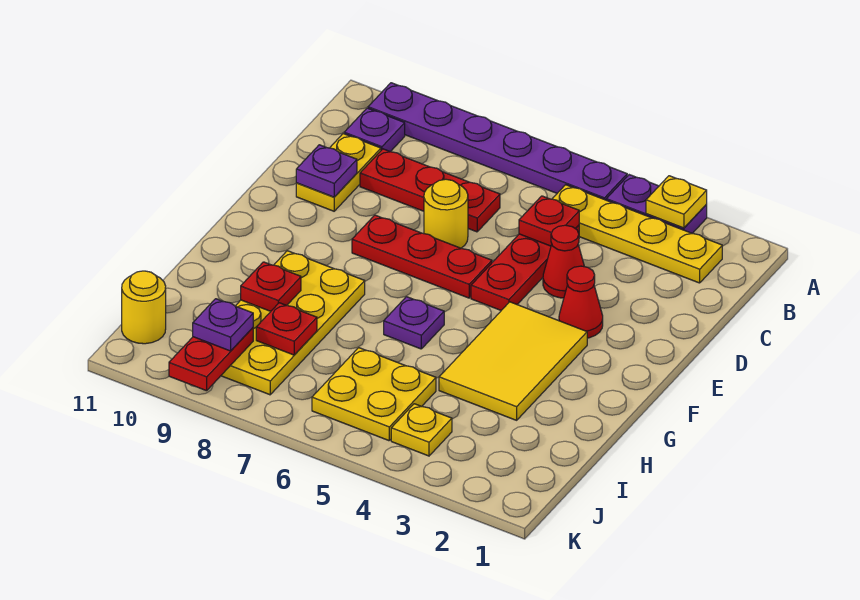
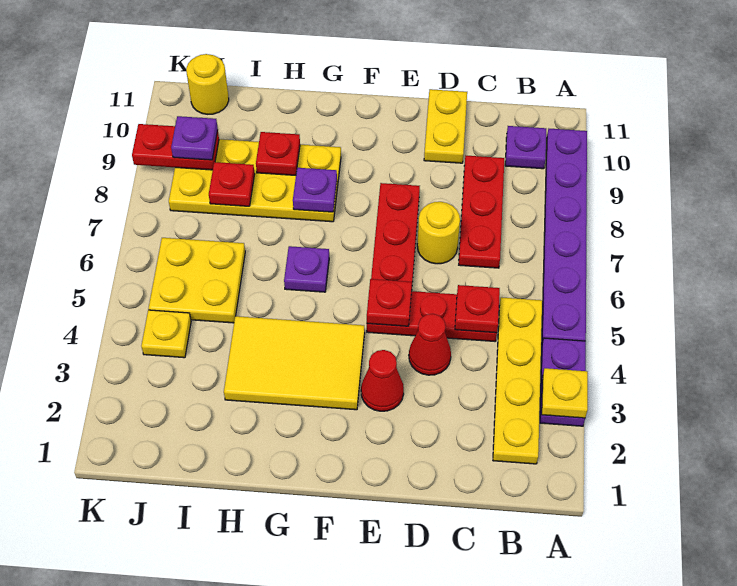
yellow plate C10:D10 level 1 -> yellow plate D10:D11 level 1
purple plate D10 level 2 -> purple plate G8 level 2
none -> red plate E5 level 2

